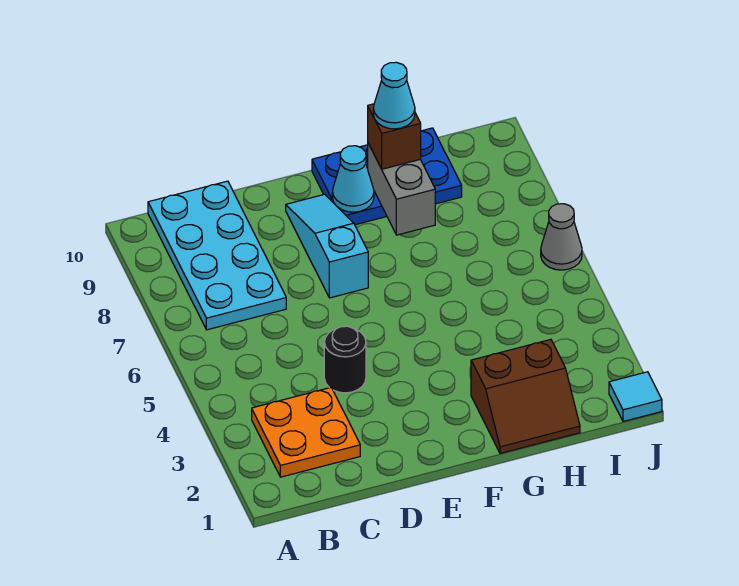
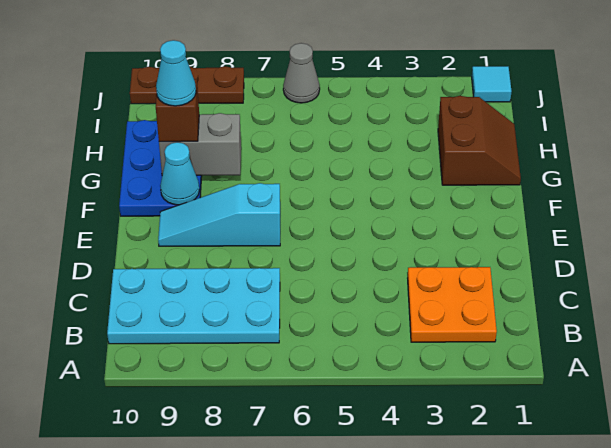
black round brick D4 level 1 -> none
none -> brown plate J8:J10 level 1

